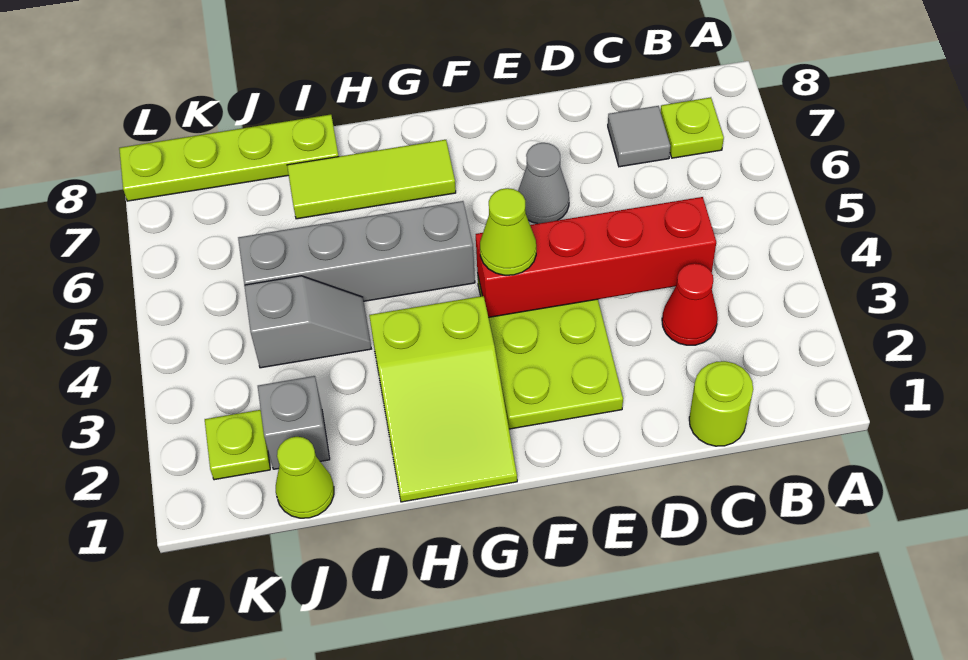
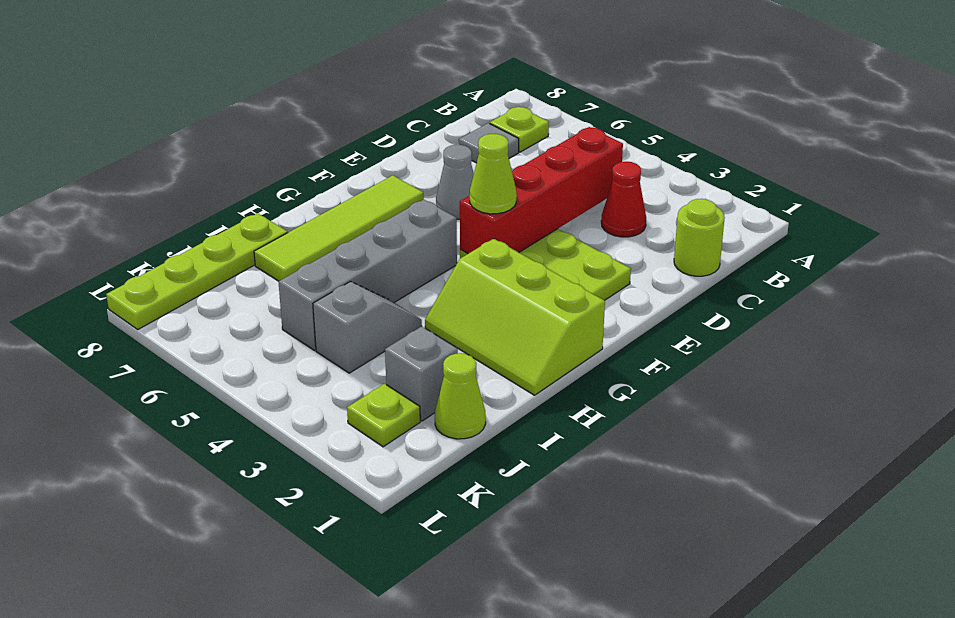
lime slope G1:H3 level 1 top 3 -> lime slope G1:H3 level 1 top G
lime tile G7:I7 level 1 -> lime tile F7:I7 level 1

